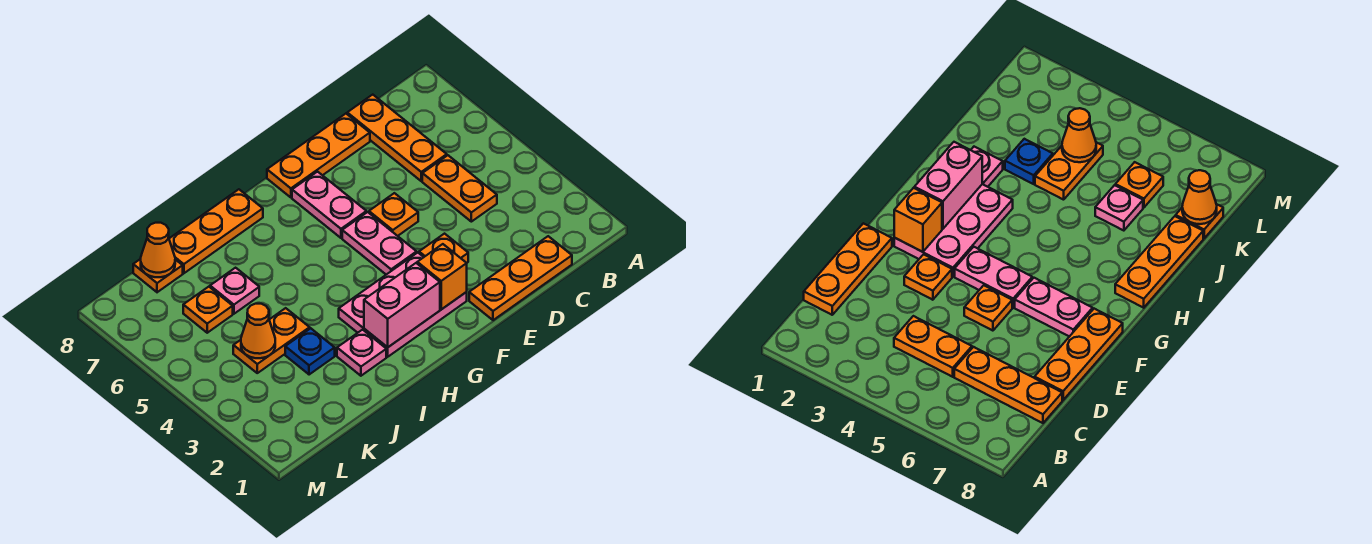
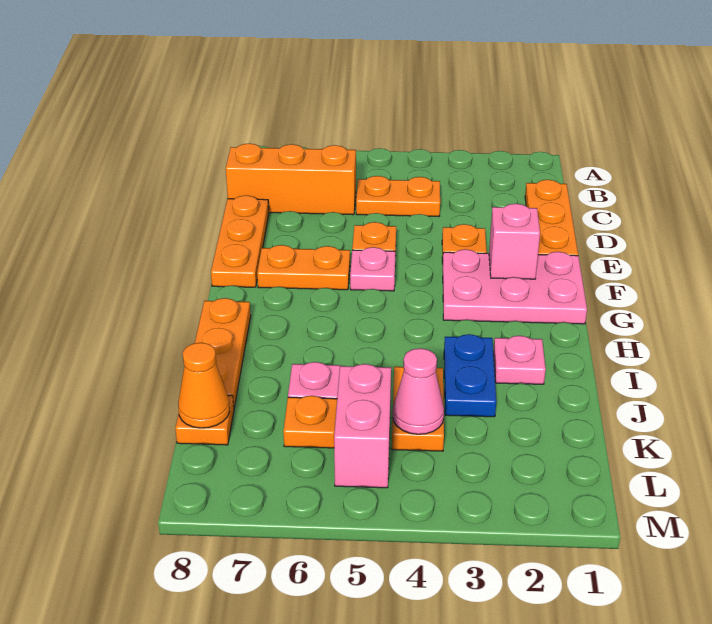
orange plate C6:C8 level 1 -> orange brick C6:C8 level 1
pink plate F2:H3 level 1 -> pink plate F1:G3 level 1
orange brick F2 level 2 -> pink brick F2 level 2
pink plate F4:F5 level 1 -> pink plate F5 level 1
pink plate F6:F7 level 1 -> orange plate F6:F7 level 1
pink brick G2:H2 level 2 -> pink brick K5:L5 level 1
blue plate J3 level 1 -> blue plate I3:J3 level 1
orange cone K4 level 2 -> pink cone K4 level 2

